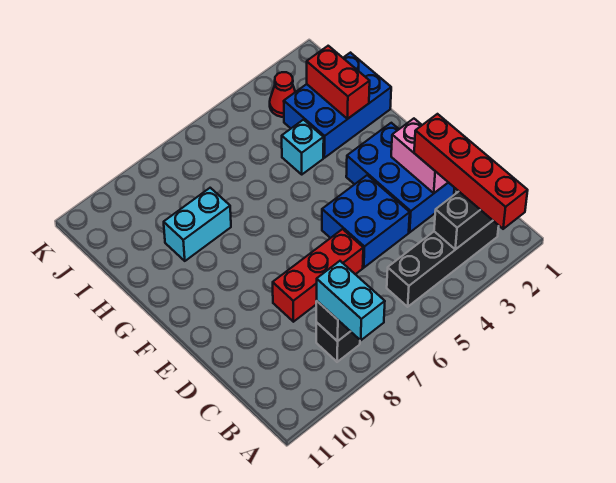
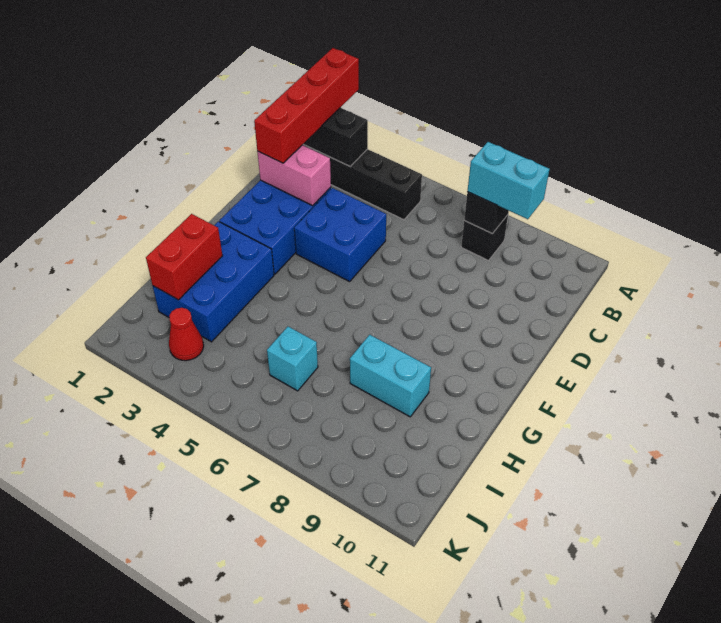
cyan brick A8:B8 level 3 -> cyan brick B8:B9 level 3
pink brick D2:E2 level 2 -> pink brick D2:D3 level 2
red brick D6:D8 level 1 -> none
blue brick H1:I3 level 1 -> blue brick G2:I3 level 1
cyan brick H4 level 1 -> cyan brick I6 level 1

